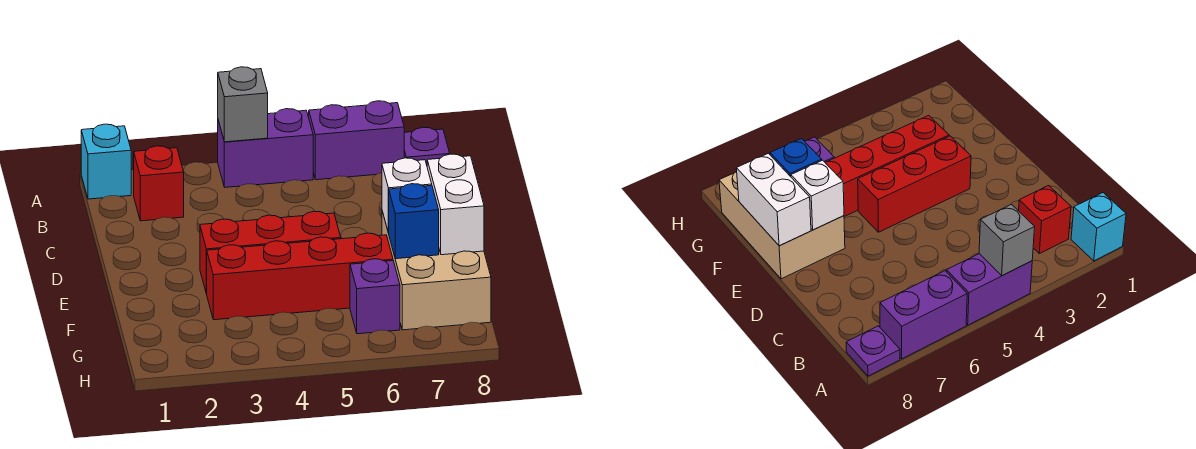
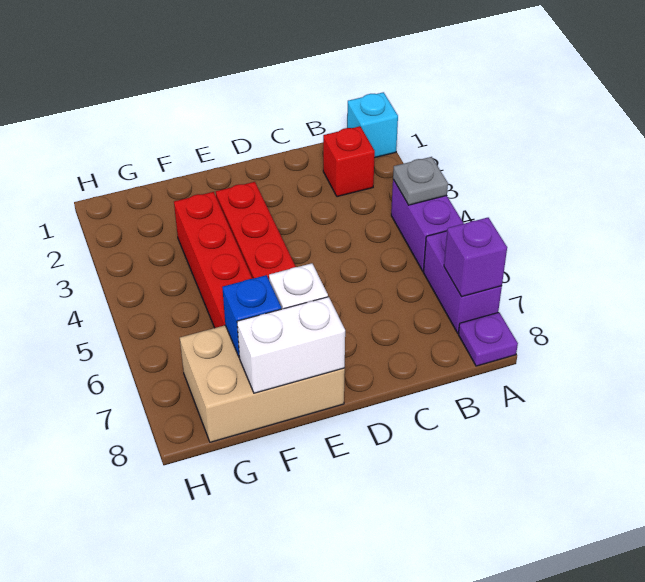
grey brick A4 level 2 -> grey plate A4 level 2
purple brick G6 level 1 -> purple brick A7 level 2

